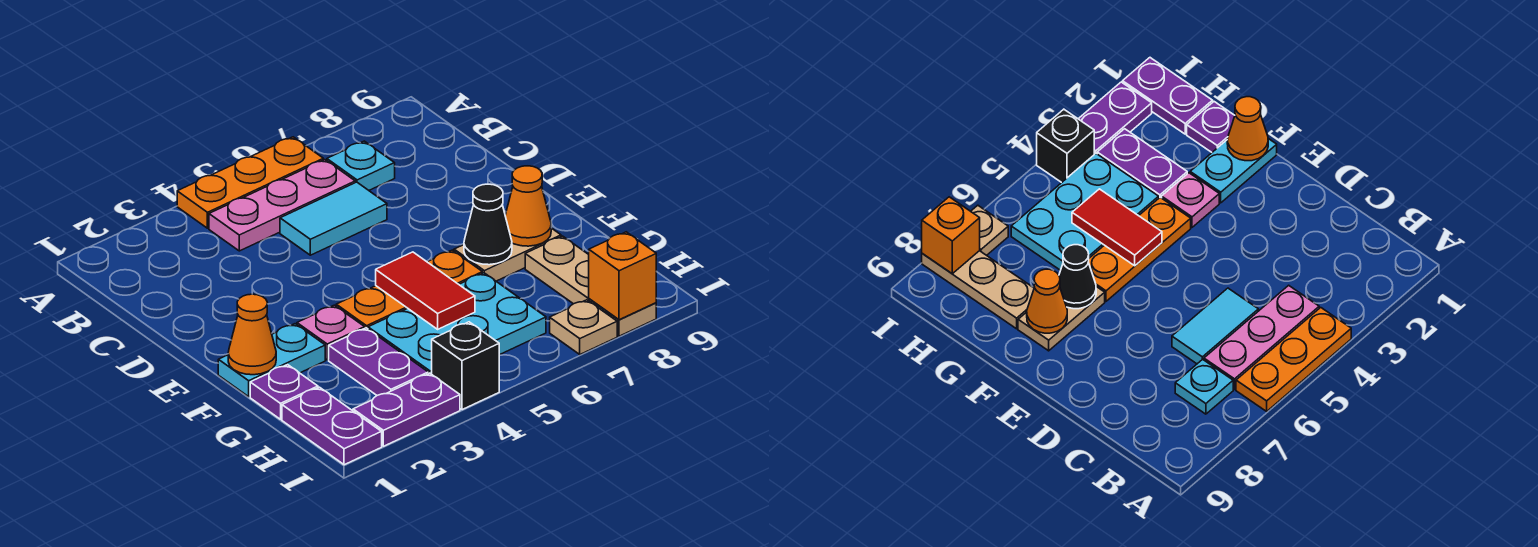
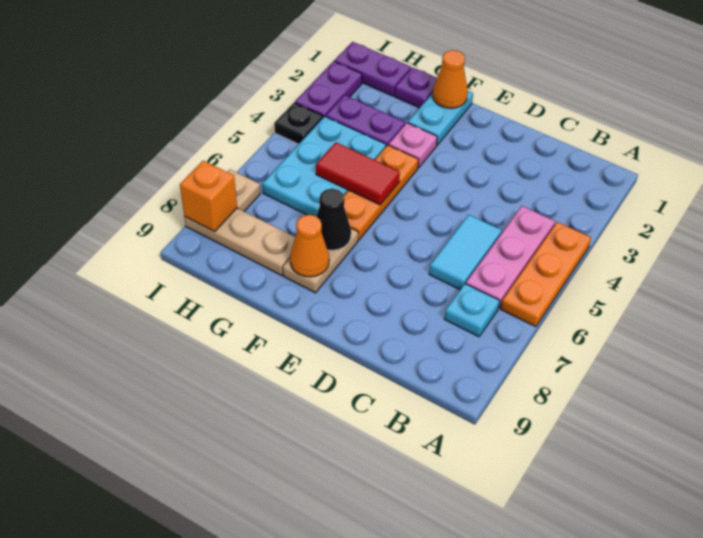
black brick I4 level 1 -> black plate I4 level 1

